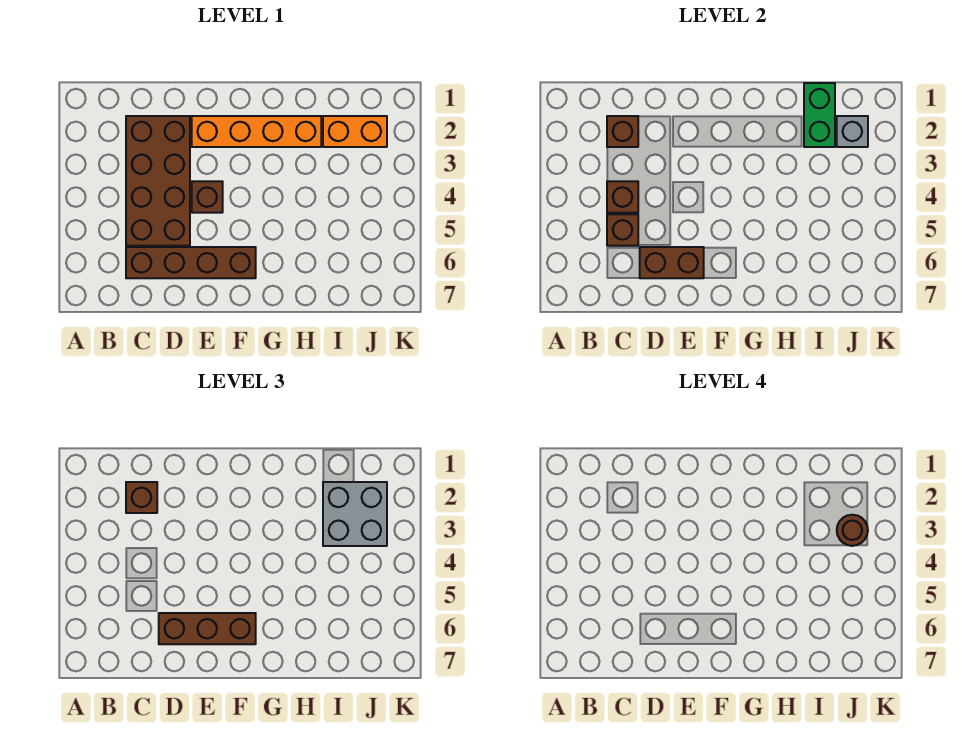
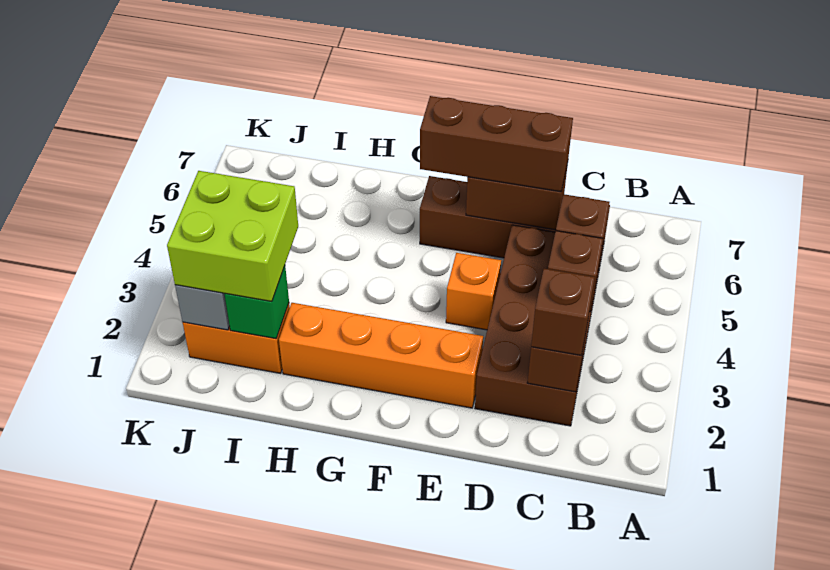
brown brick E4 level 1 -> orange brick E4 level 1
green brick I1:I2 level 2 -> green brick I2 level 2
grey brick I2:J3 level 3 -> lime brick I2:J3 level 3
brown round brick J3 level 4 -> none

